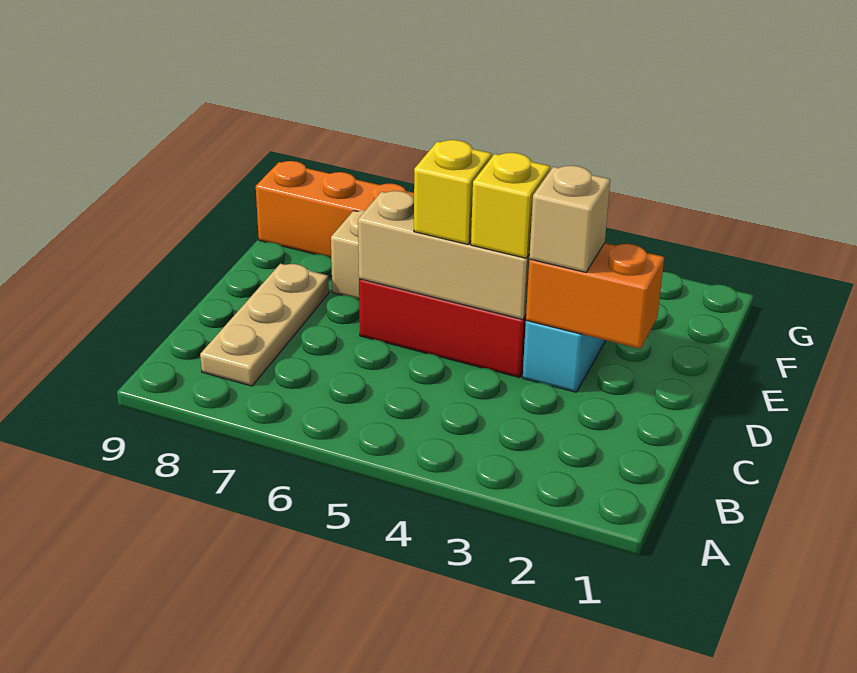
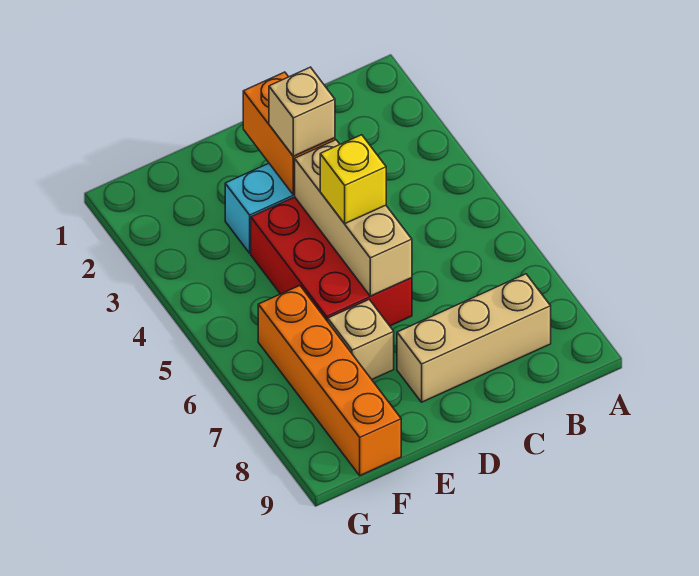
tan plate B8:D8 level 1 -> tan brick B8:D8 level 1
yellow brick D4 level 3 -> none

